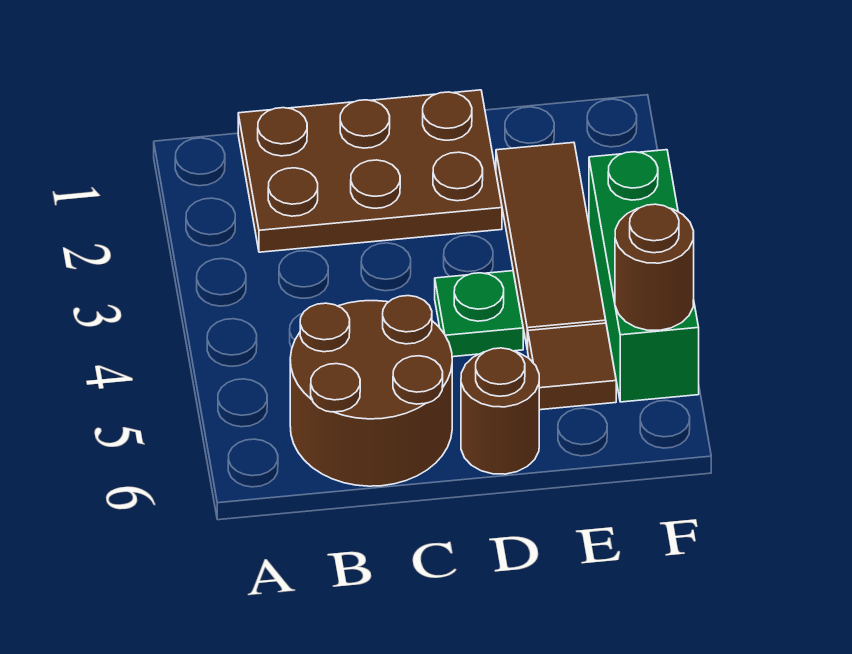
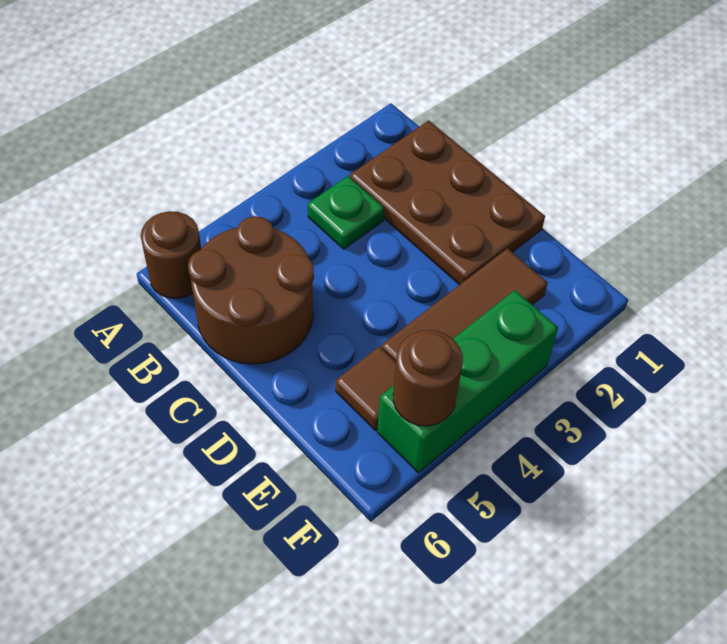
green plate D4 level 1 -> green plate B3 level 1
brown round brick D6 level 1 -> brown round brick A6 level 1

